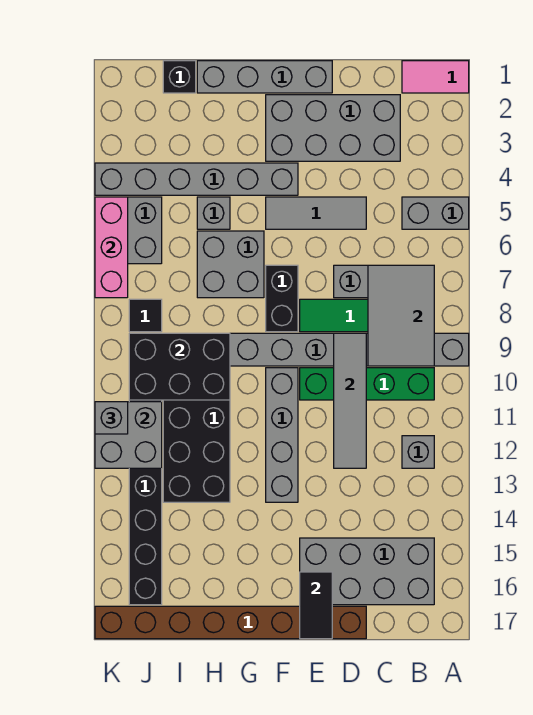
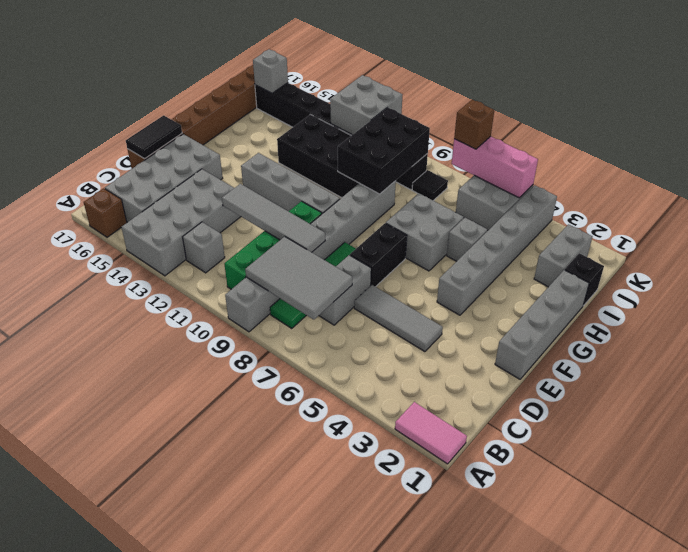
pink tile A1:B1 level 1 -> pink tile A1:A2 level 1
grey brick A5:B5 level 1 -> grey brick I2:J2 level 1
none -> brown brick A16 level 1
grey brick C2:F3 level 1 -> grey brick A13:D14 level 1
grey tile D5:F5 level 1 -> grey tile D4:D6 level 1
black tile E16:E17 level 2 -> black tile D17:E17 level 2
black brick F7:F8 level 1 -> black brick E7:F7 level 1
none -> brown brick K7 level 3
grey brick K11 level 3 -> grey brick J16 level 2

